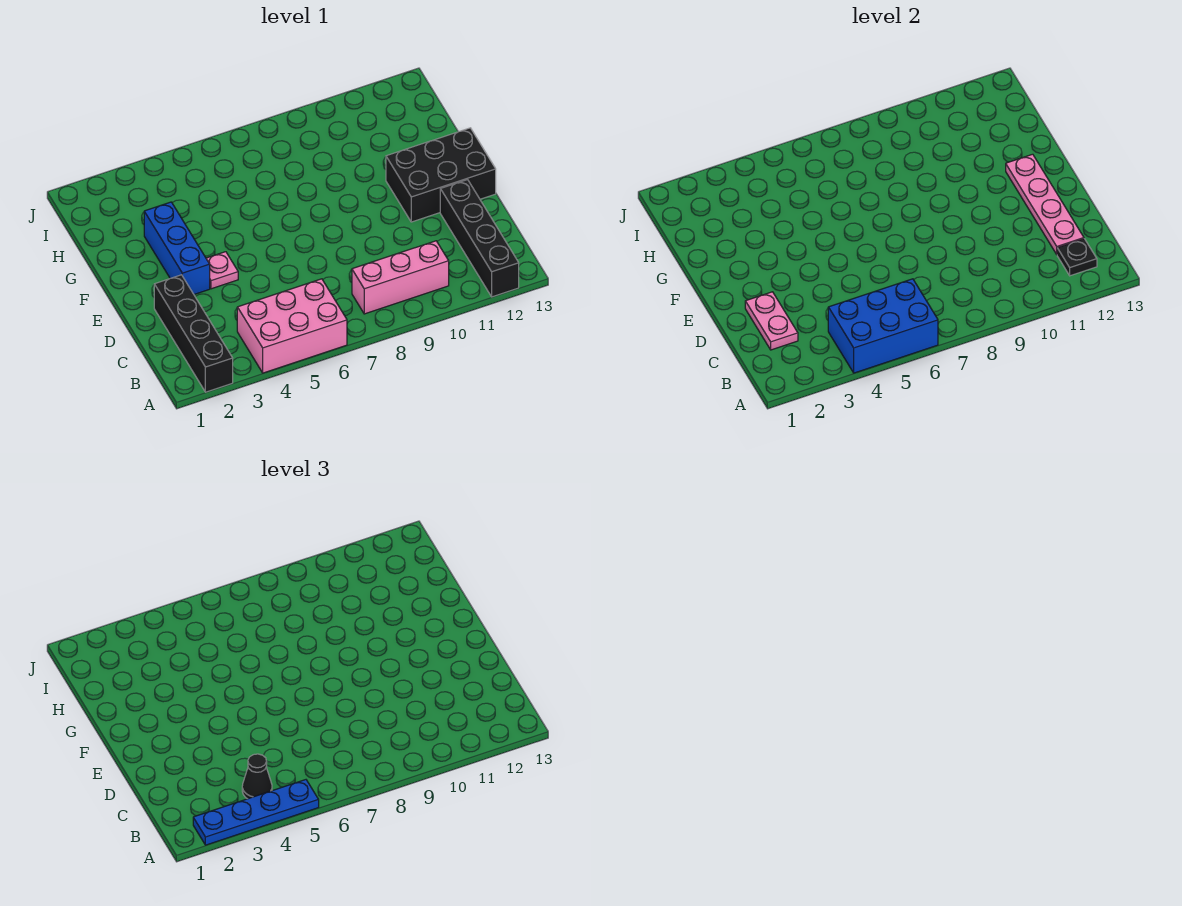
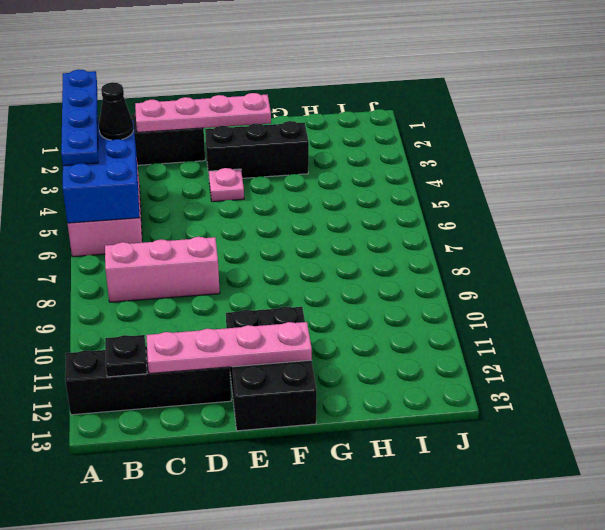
pink brick B8:B10 level 1 -> pink brick B8:D8 level 1
pink plate C2:D2 level 2 -> pink plate C2:F2 level 2
blue brick E3:G3 level 1 -> black brick E3:G3 level 1

